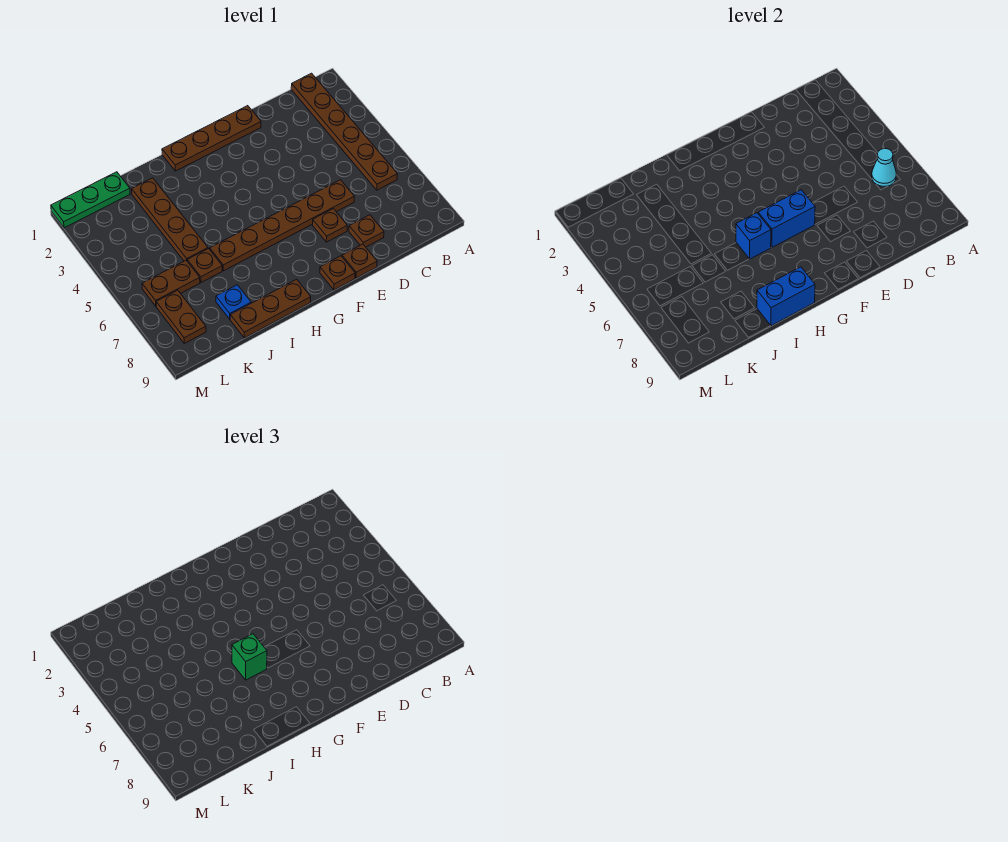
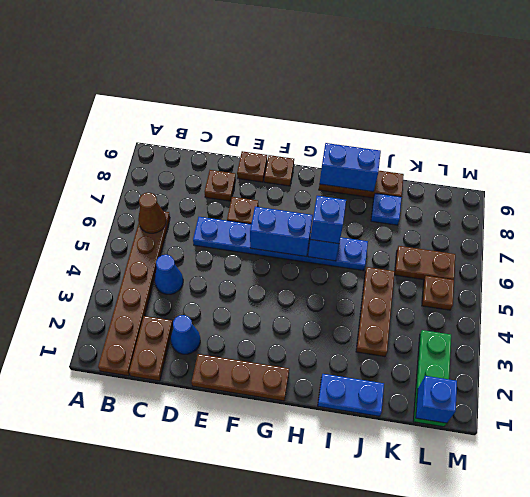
cyan cone B6 level 2 -> brown cone B6 level 2
none -> blue cone C4 level 1
none -> blue cone D2 level 1
brown plate D6:I6 level 1 -> blue plate D6:I6 level 1
brown plate E1:H1 level 1 -> brown plate E1:G1 level 1
green brick H6 level 3 -> blue brick H6 level 3
none -> blue plate I1:J1 level 1
brown plate J2:J5 level 1 -> brown plate J3:J5 level 1
brown plate J6 level 1 -> brown plate L5 level 1
green plate K1:M1 level 1 -> green plate L1:L3 level 1
none -> blue brick L1 level 2
brown plate L7:L8 level 1 -> brown plate C1:C2 level 1

